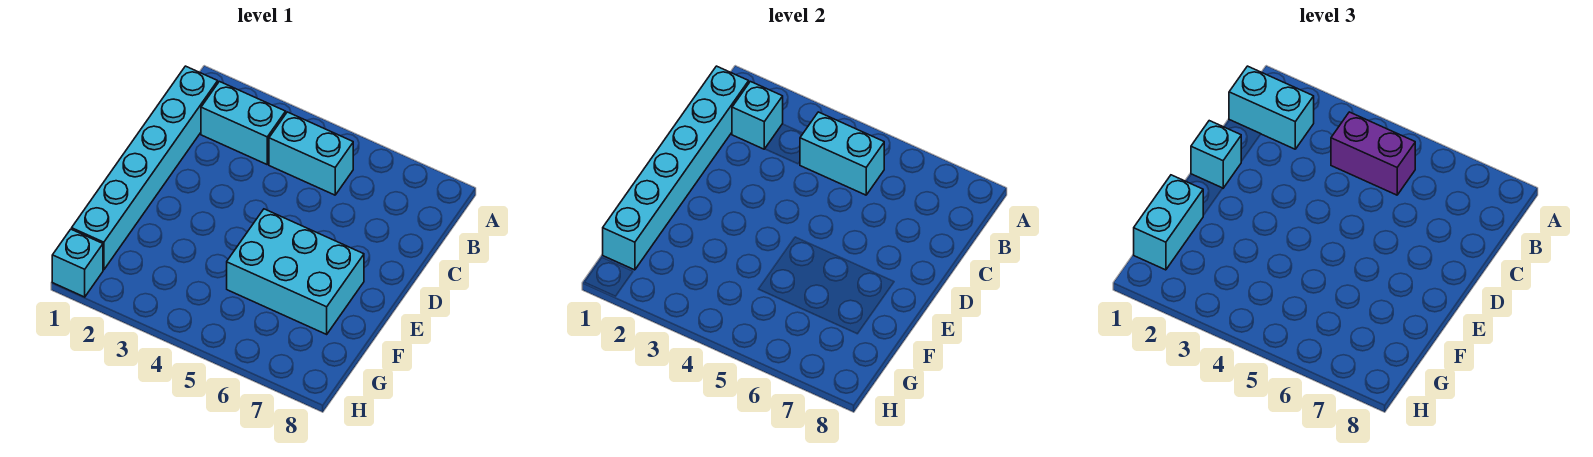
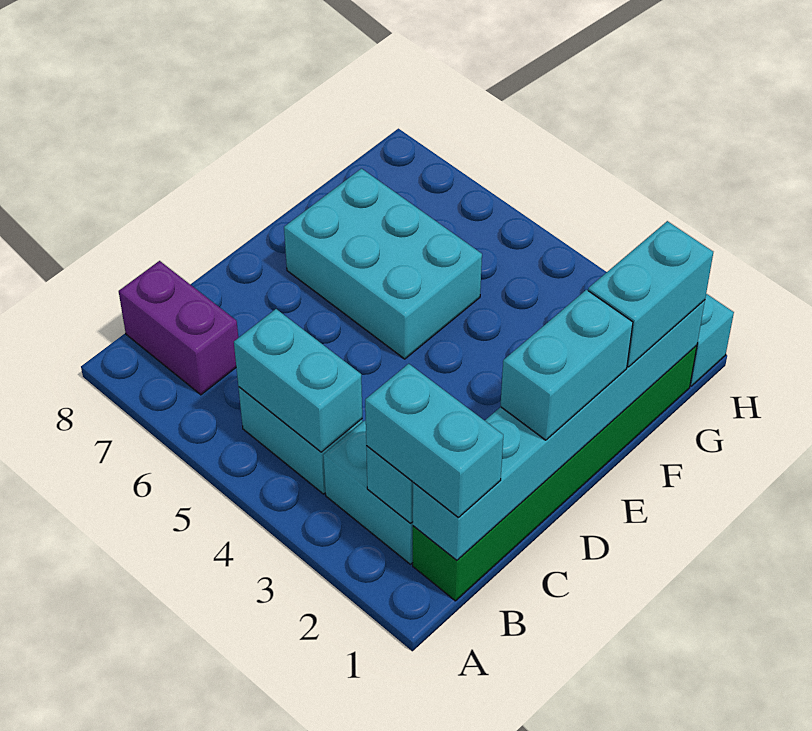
cyan brick B1:G1 level 1 -> green brick B1:G1 level 1
purple brick B4:B5 level 3 -> purple brick B7:B8 level 1
cyan brick D1 level 3 -> cyan brick D1:E1 level 3

